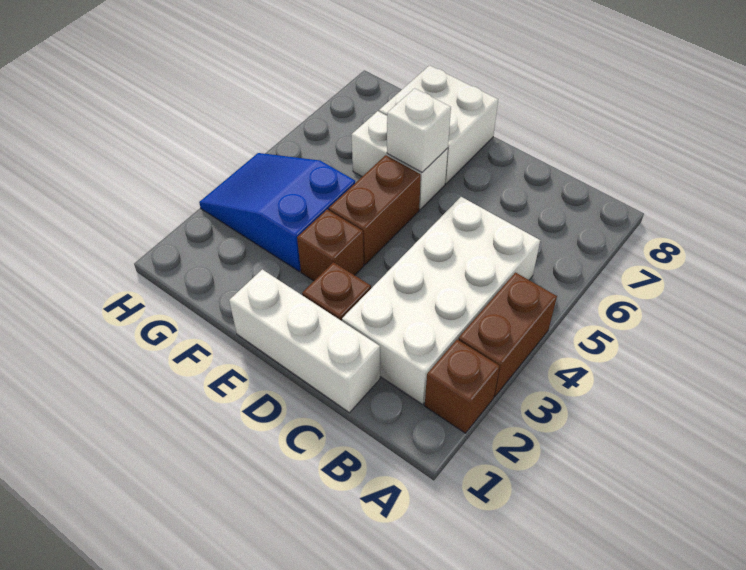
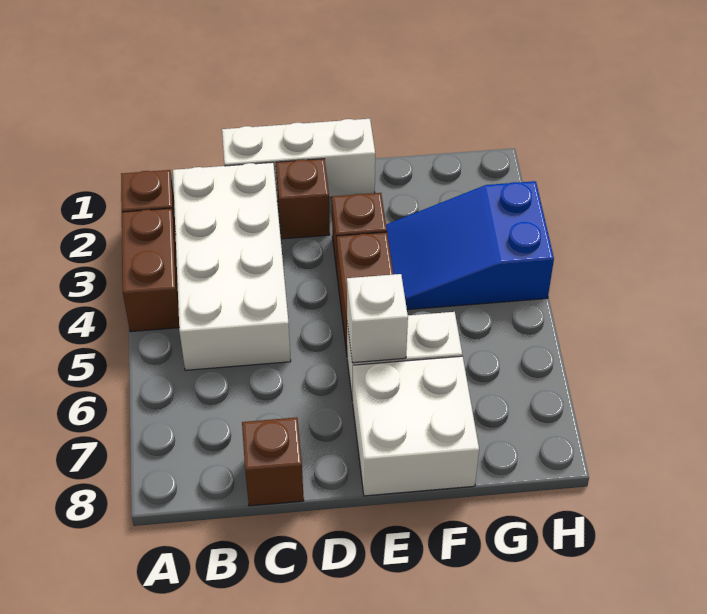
none -> brown brick C8 level 1
blue slope F3:H4 level 1 top F -> blue slope F3:H4 level 1 top H

